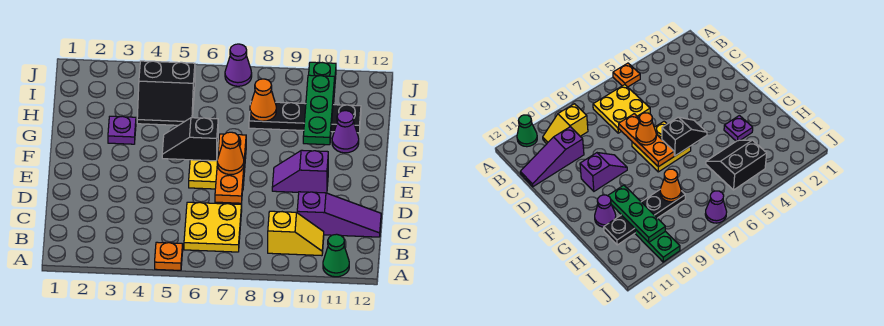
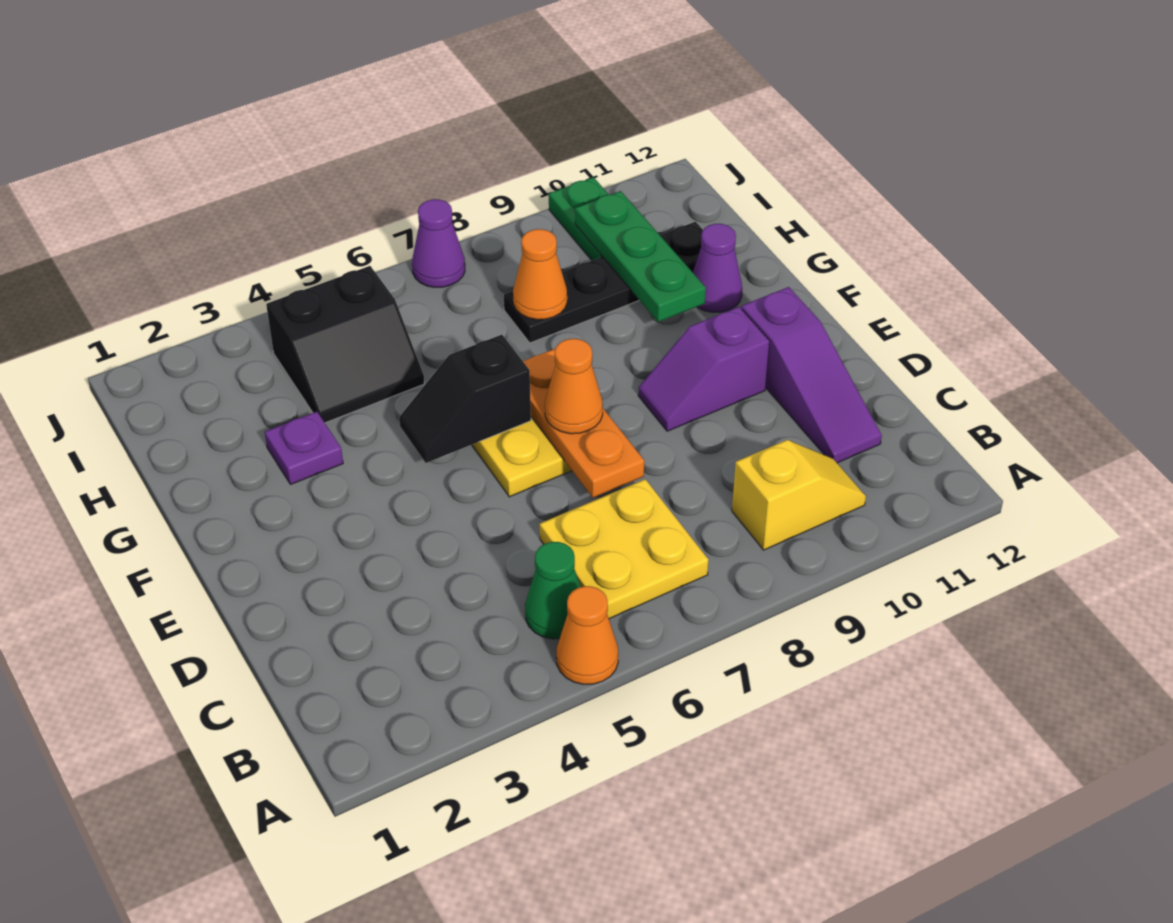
orange plate A5 level 1 -> orange cone A5 level 1
green cone A11 level 1 -> green cone B5 level 1
purple slope C10:C12 level 1 top 10 -> purple slope C11:E11 level 1 top E

